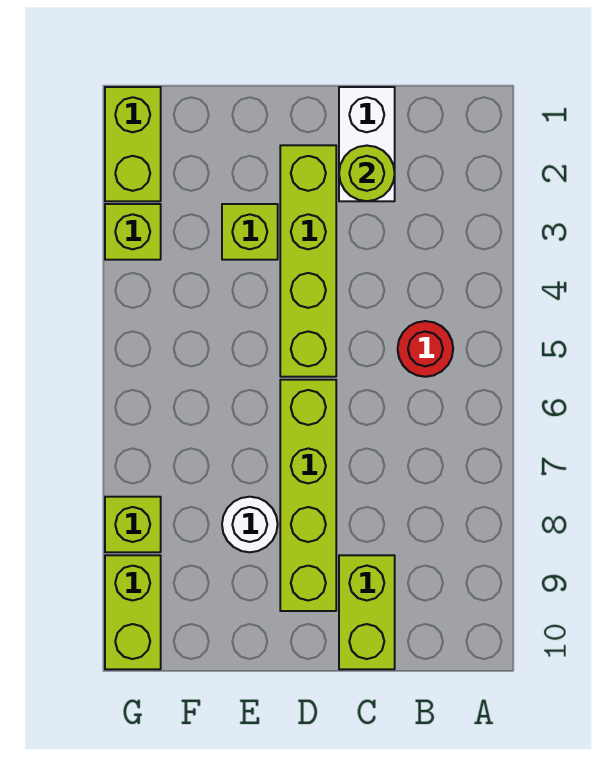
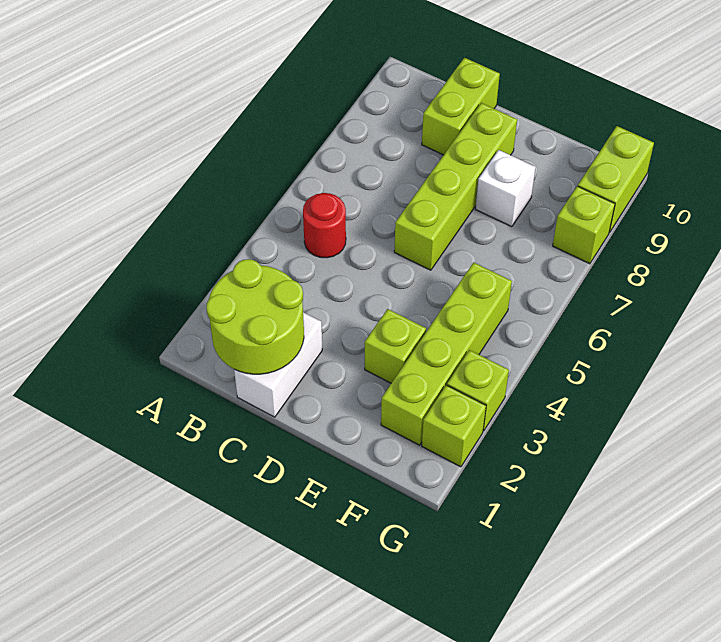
lime round brick C2 level 2 -> lime round brick B1:C2 level 2
lime brick D2:D5 level 1 -> lime brick F2:F5 level 1
white round brick E8 level 1 -> white brick E8 level 1
lime brick G1:G2 level 1 -> lime brick G2 level 1

